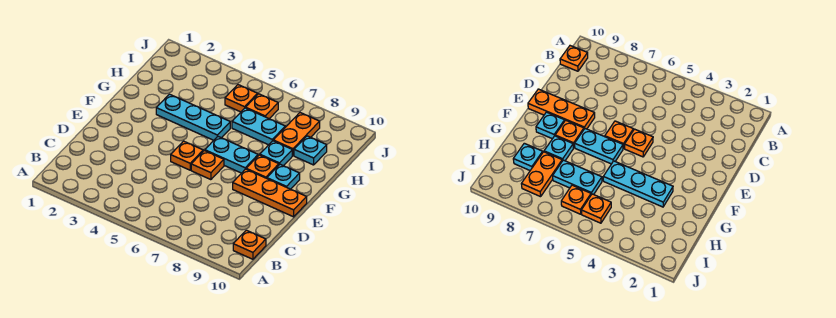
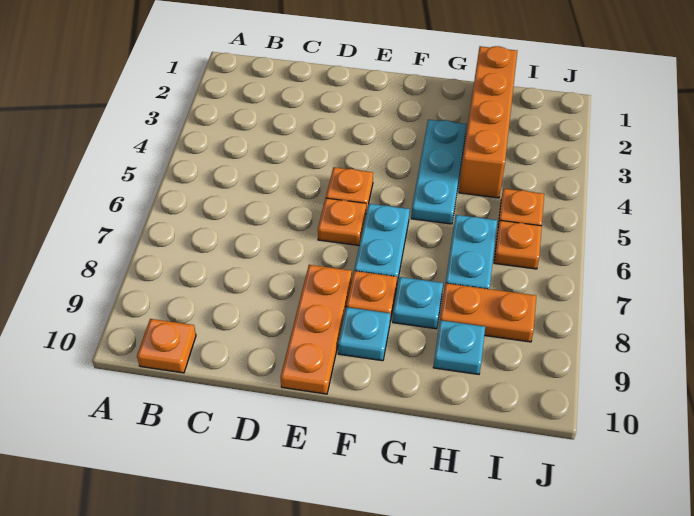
none -> orange brick H1:H4 level 1

